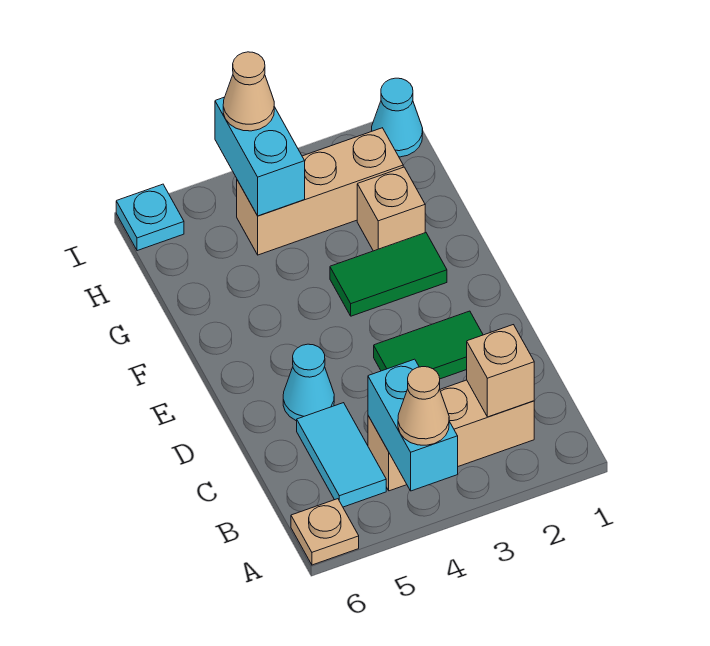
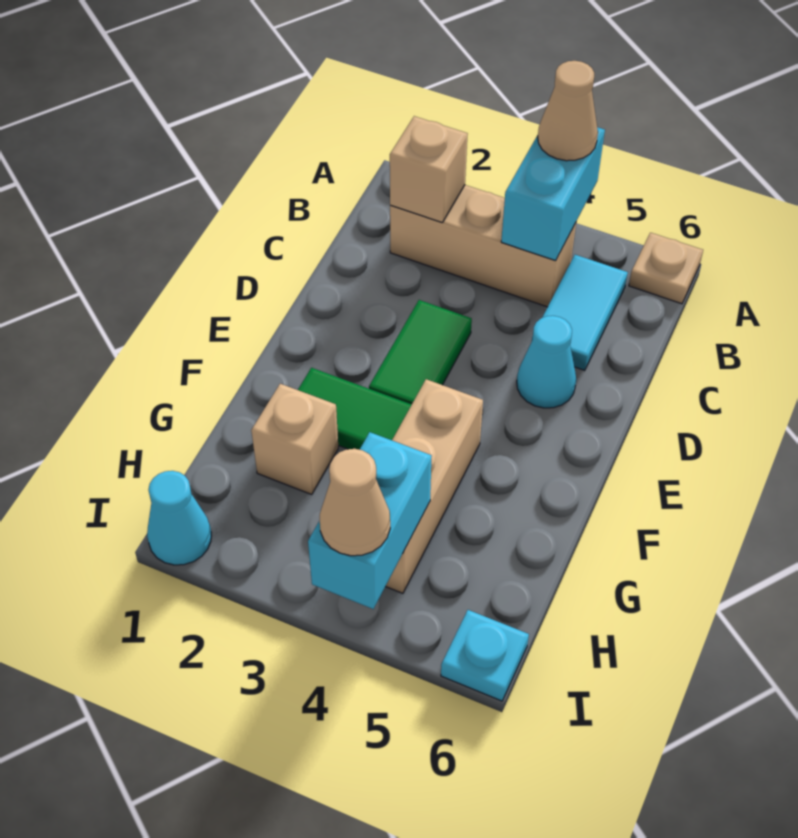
green tile D2:D3 level 1 -> green tile D3:E3 level 1
tan brick H2:H4 level 1 -> tan brick F4:H4 level 1

